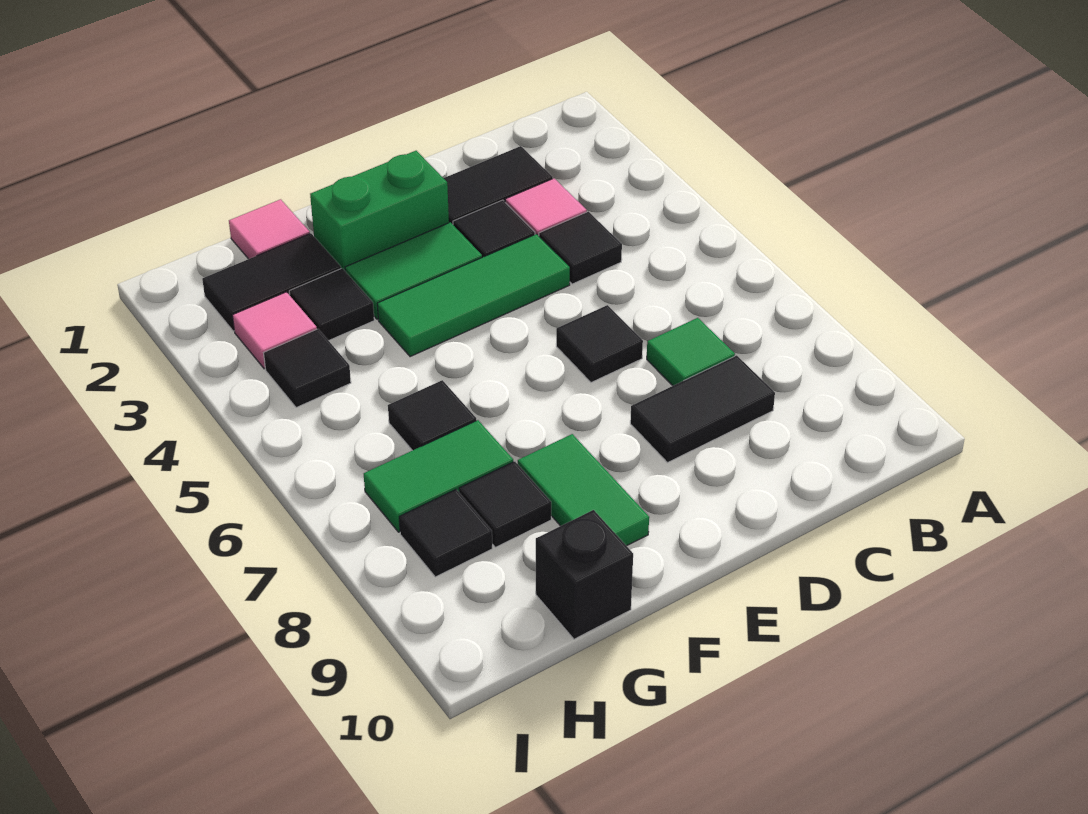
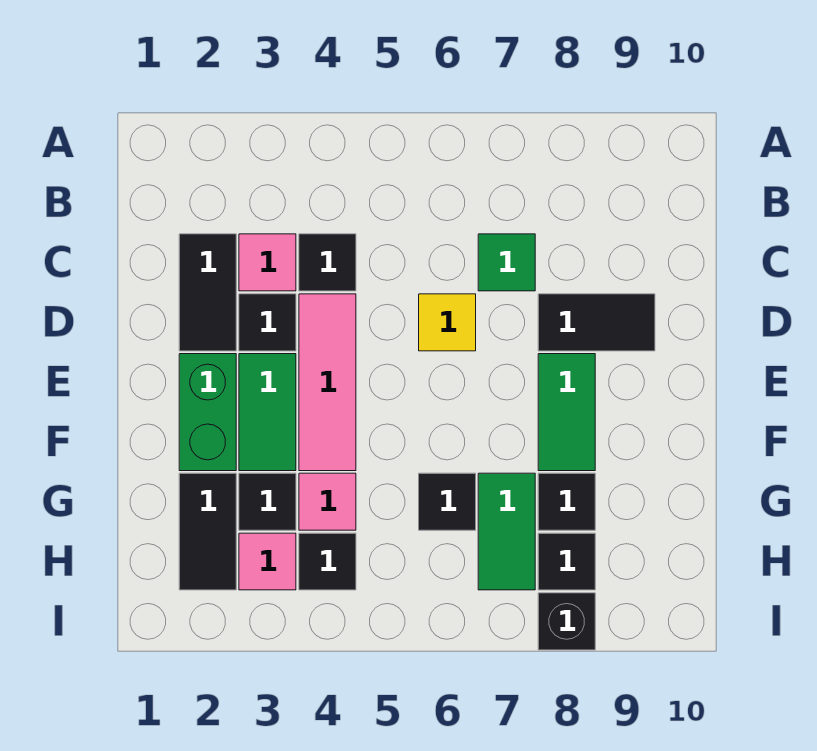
black tile C8:D8 level 1 -> black tile D8:D9 level 1
green tile D4:F4 level 1 -> pink tile D4:F4 level 1
black tile D6 level 1 -> yellow tile D6 level 1
green tile F8:F9 level 1 -> green tile E8:F8 level 1
pink tile G1 level 1 -> pink tile G4 level 1
black brick G10 level 1 -> black brick I8 level 1

